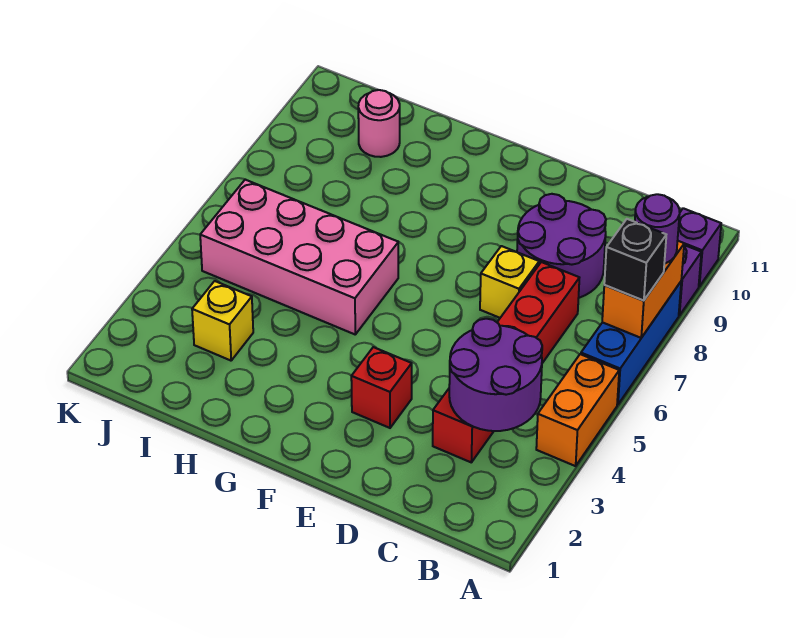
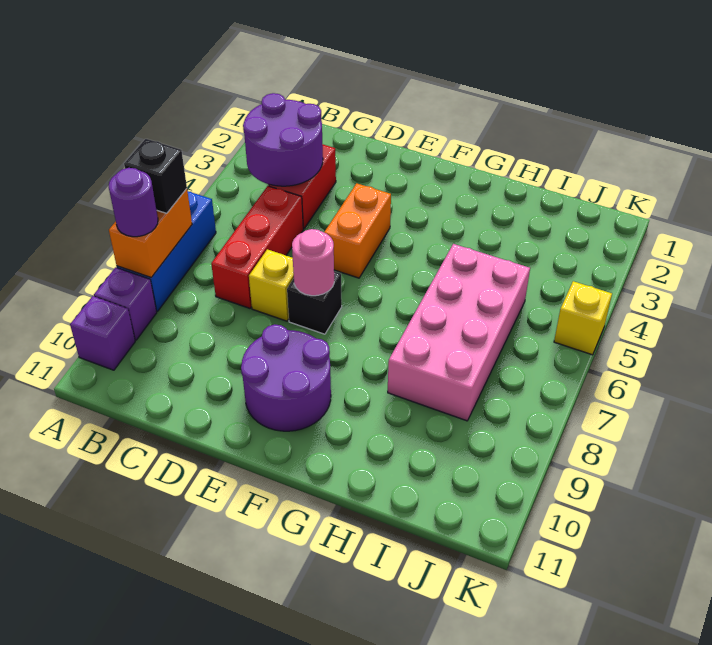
orange brick A4:A5 level 1 -> orange brick E4:E5 level 1
purple round brick C8:D9 level 1 -> purple round brick E9:F10 level 1
red brick E3 level 1 -> none
none -> black brick E7 level 1
pink brick G5:J6 level 1 -> pink brick H5:I8 level 1
yellow brick I3 level 1 -> yellow brick K5 level 1
pink round brick I10 level 1 -> pink round brick E7 level 2

